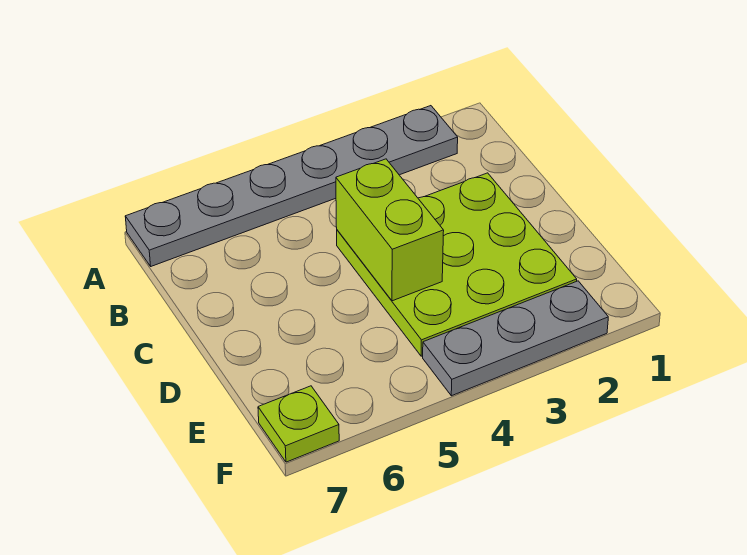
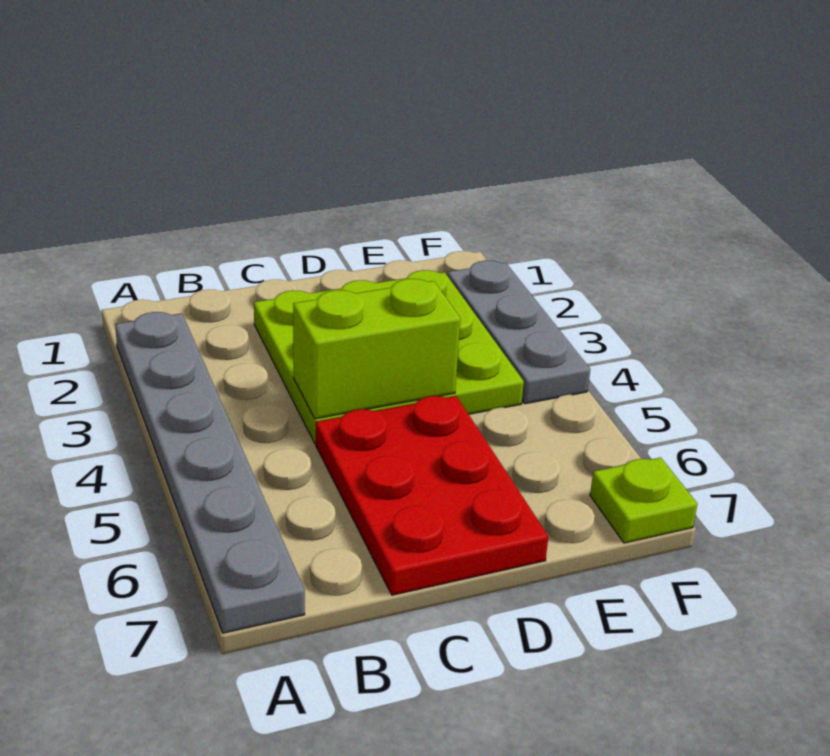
none -> red plate C5:D7 level 1

